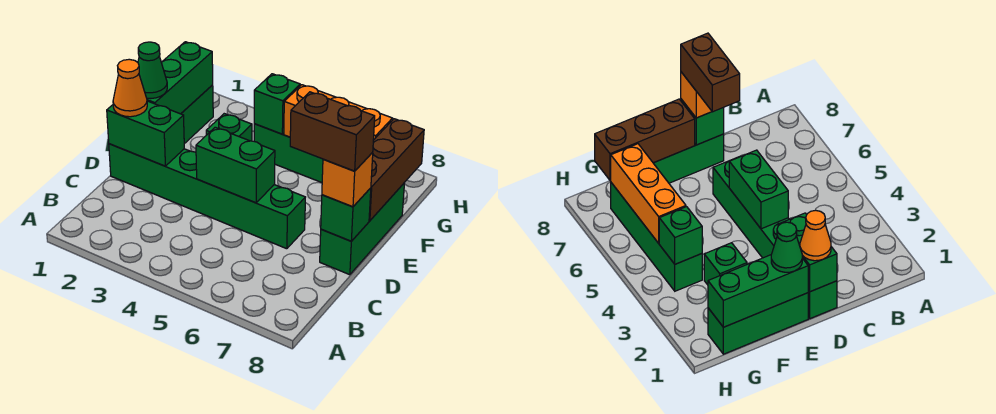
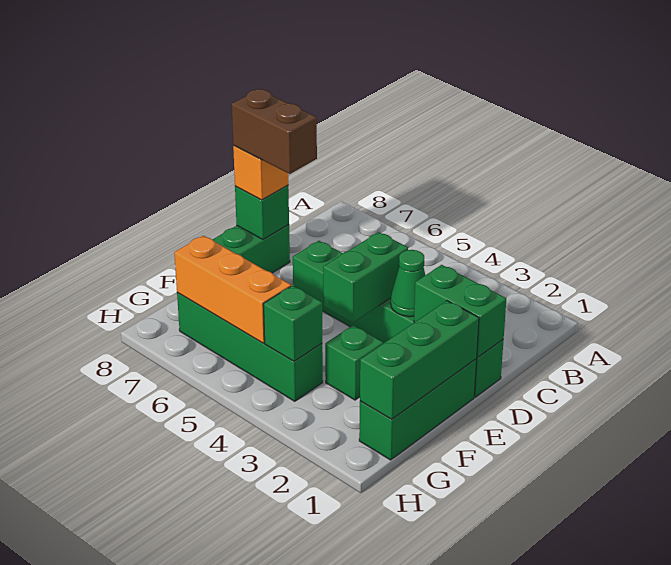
orange cone D1 level 3 -> none
green brick D4:D5 level 2 -> green brick D4:E4 level 2
green cone E1 level 3 -> green cone D3 level 2
brown brick E8:G8 level 2 -> none

